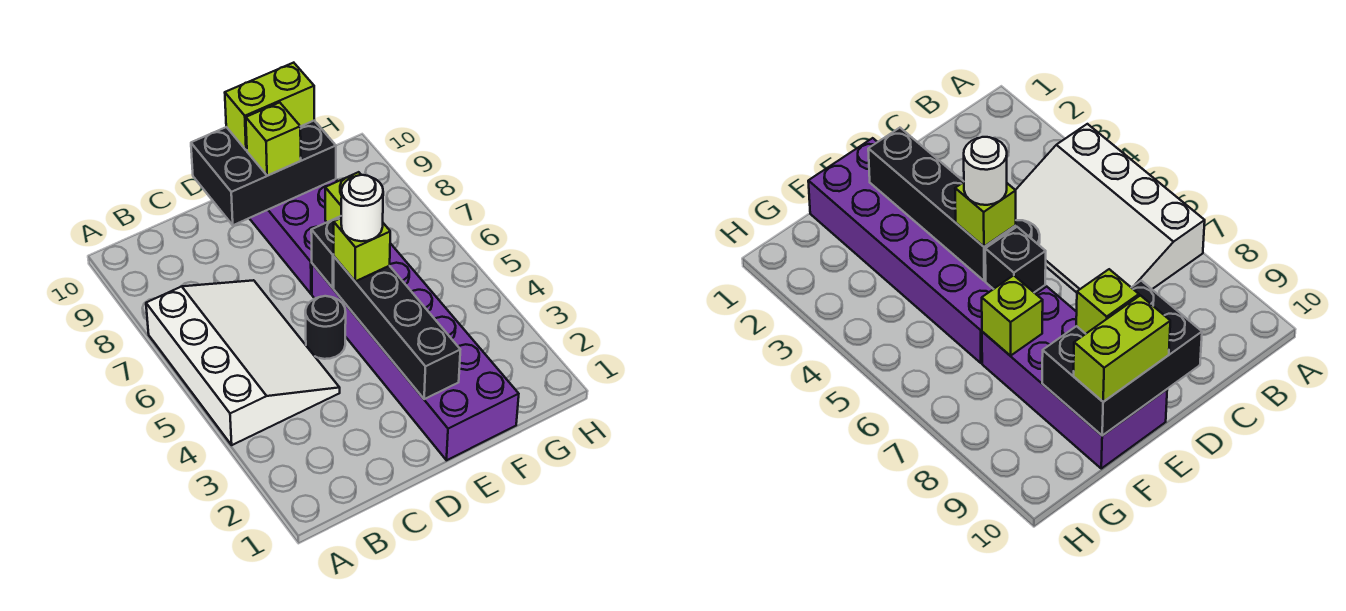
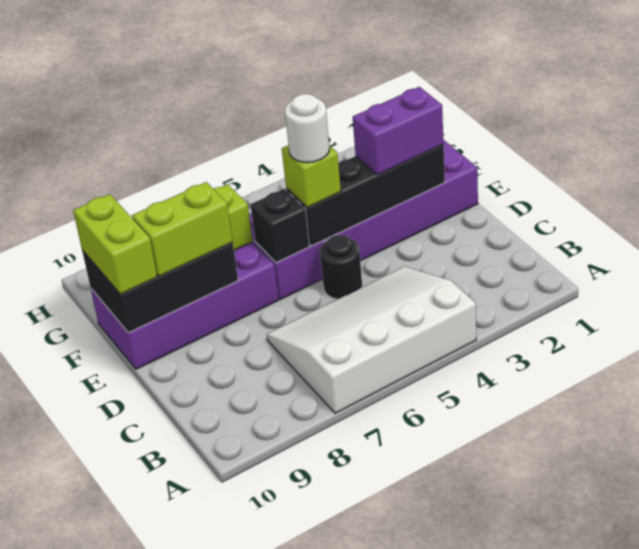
black brick D9:F10 level 2 -> black brick E8:F10 level 2
none -> purple brick E2:E3 level 3
lime brick E9 level 3 -> lime brick E8:E9 level 3

